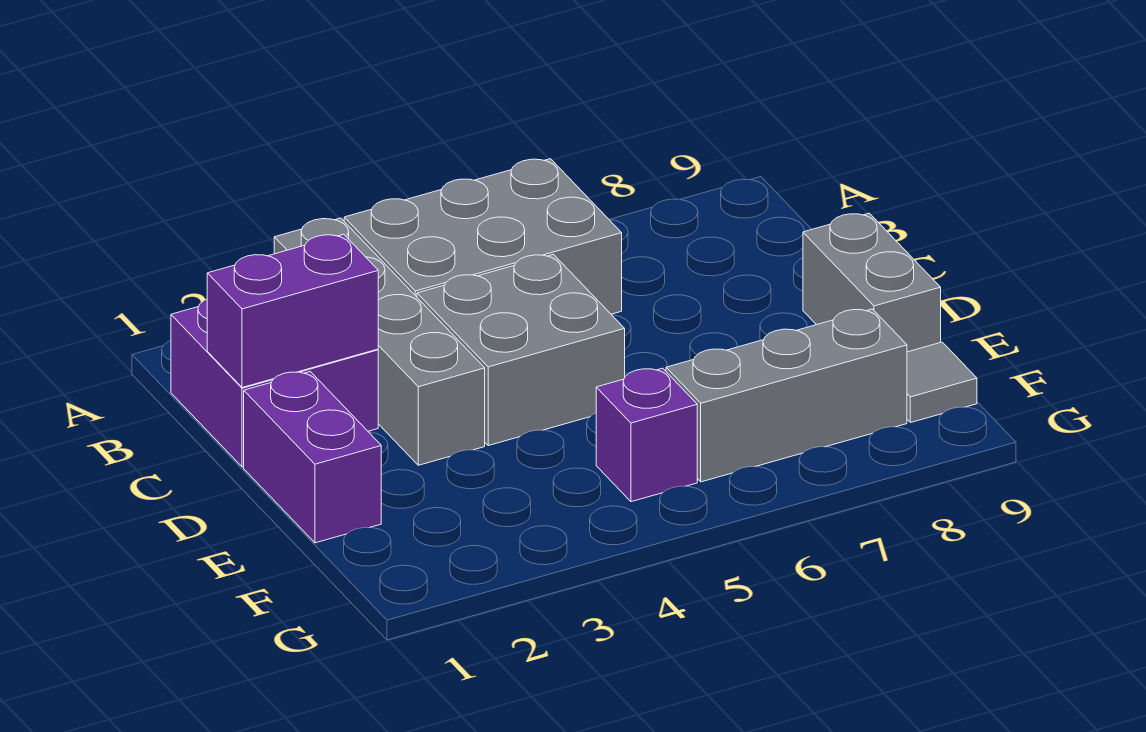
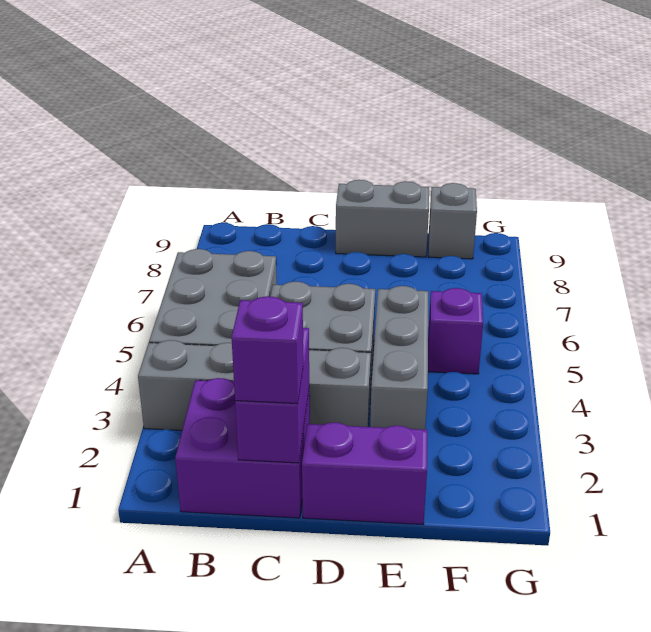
none -> purple brick C1 level 3
grey brick F6:F8 level 1 -> grey brick E3:E5 level 1
grey tile F9 level 1 -> grey brick F9 level 1

